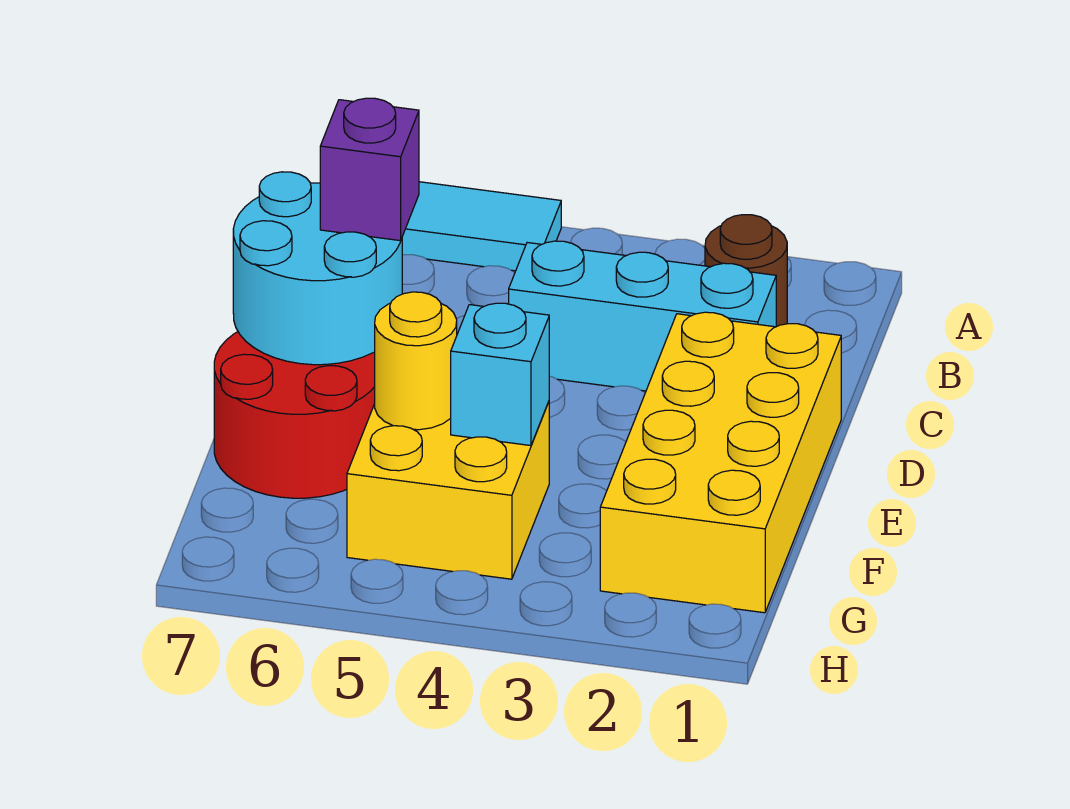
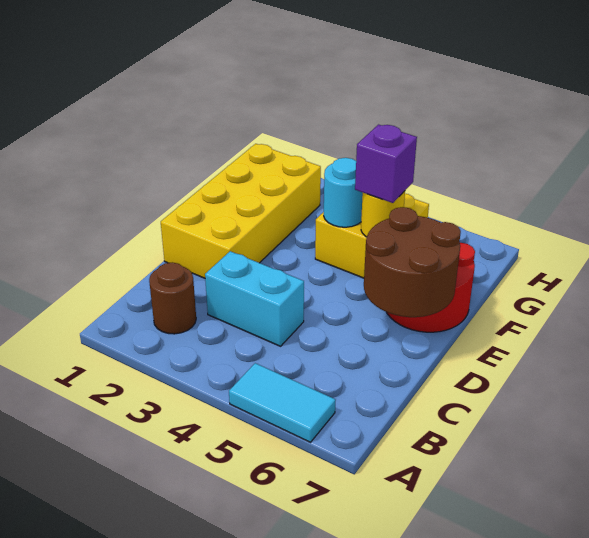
cyan brick C2:C4 level 1 -> cyan brick C3:C4 level 1
cyan round brick D6:E7 level 2 -> brown round brick D6:E7 level 2
purple brick D6 level 3 -> purple brick F5 level 3
cyan brick F4 level 2 -> cyan round brick F4 level 2

